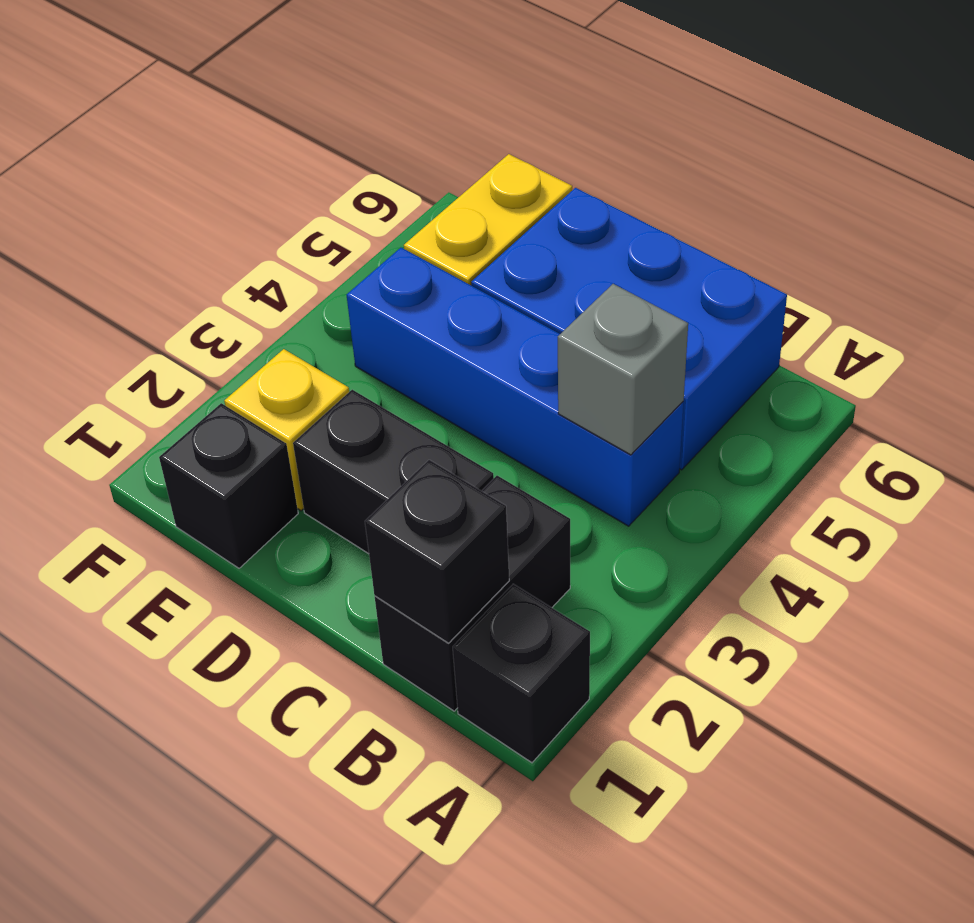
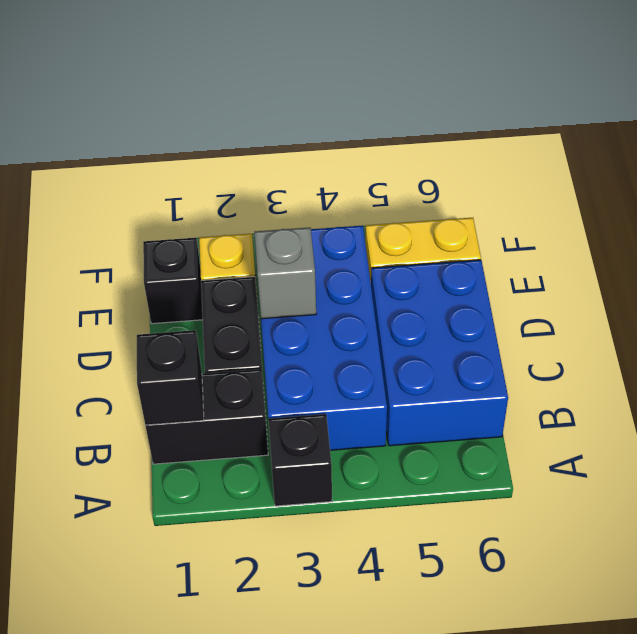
black brick A1 level 1 -> black brick A3 level 1
blue brick B4:E4 level 1 -> blue brick B3:E4 level 1
grey brick B4 level 2 -> grey brick D3 level 2

